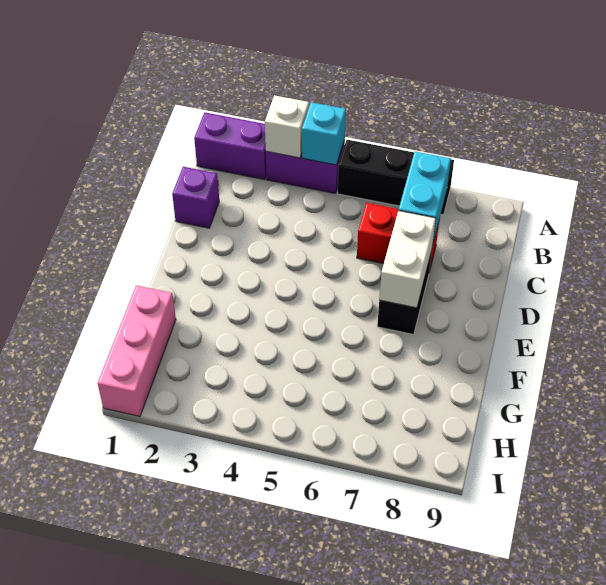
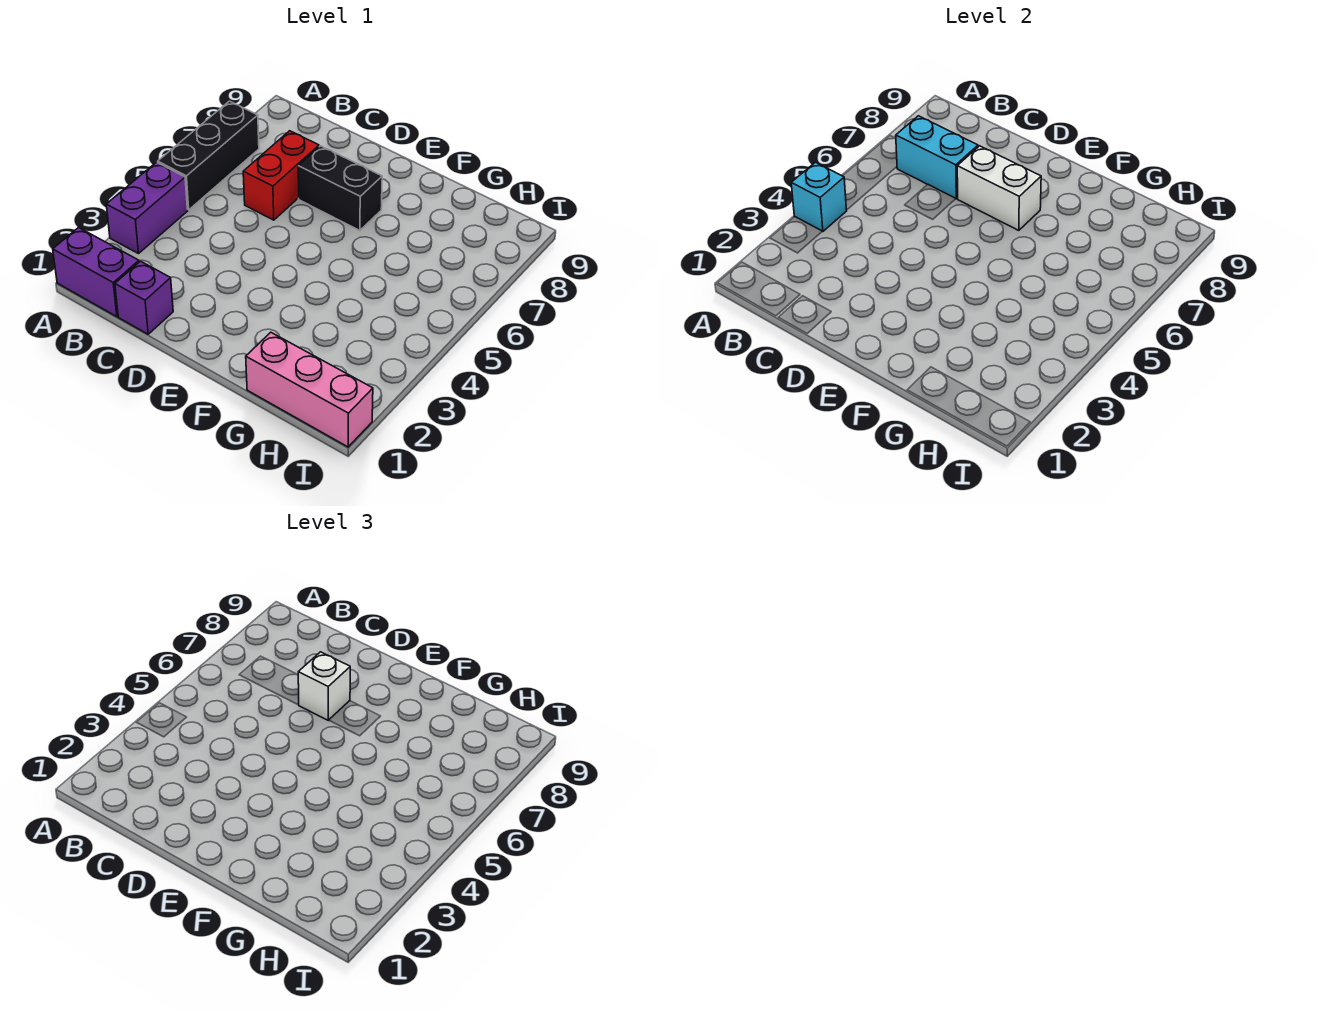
purple brick A1:A2 level 1 -> purple brick A1:B1 level 1
white brick A3 level 2 -> white brick D7 level 3

